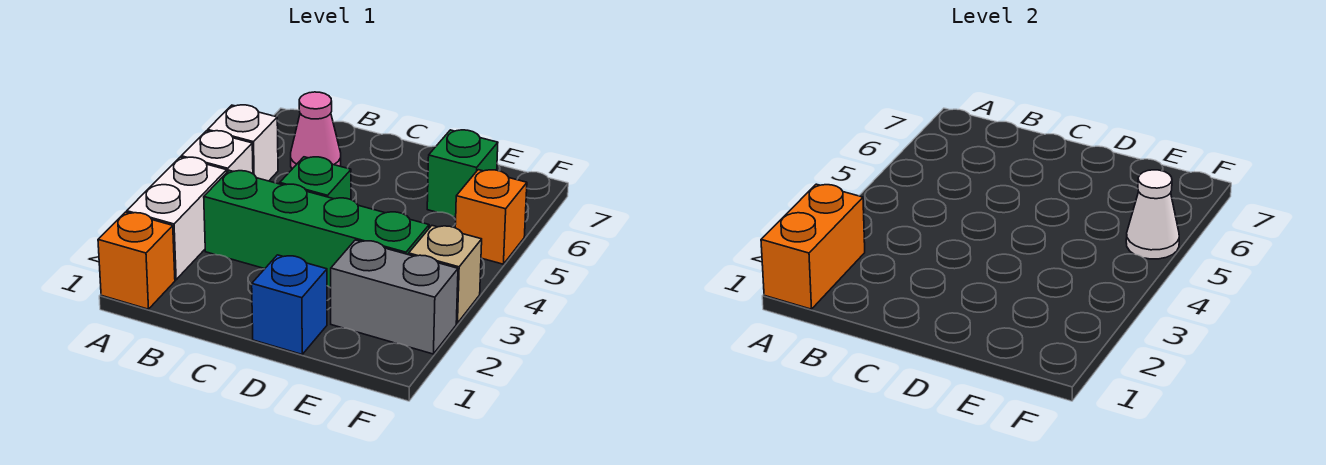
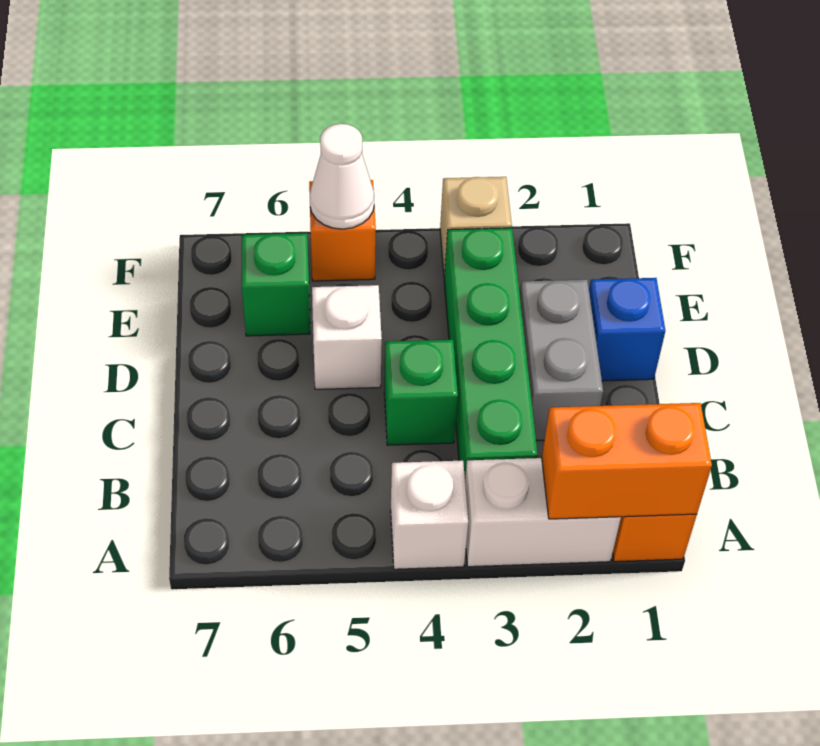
white brick A5 level 1 -> white brick D5 level 1
pink cone B6 level 1 -> none
grey brick E2:F2 level 1 -> grey brick C2:D2 level 1

